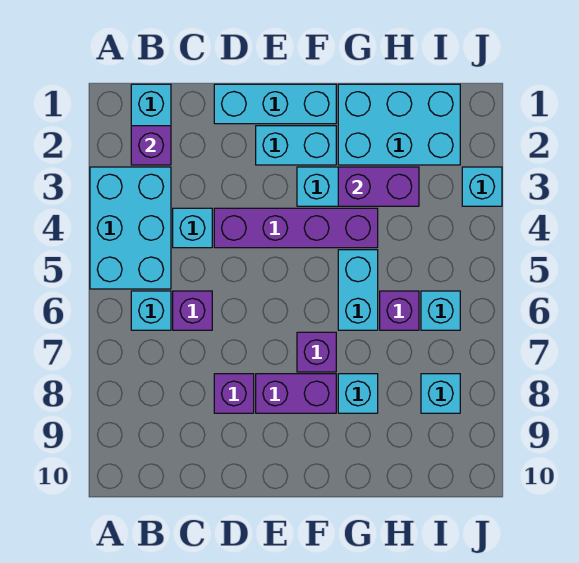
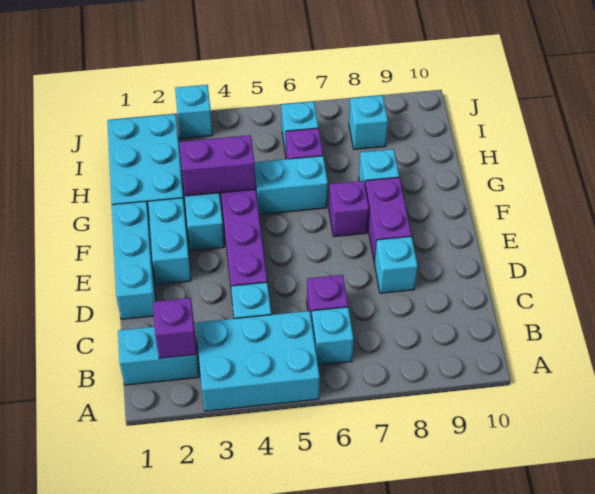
purple brick D8 level 1 -> cyan brick D8 level 1
purple brick G3:H3 level 2 -> purple brick G3:G4 level 2

